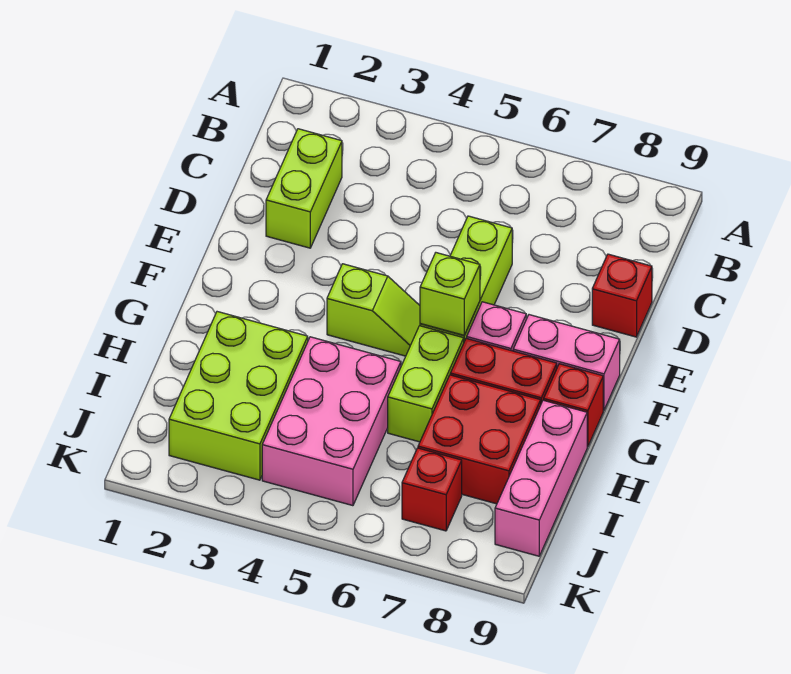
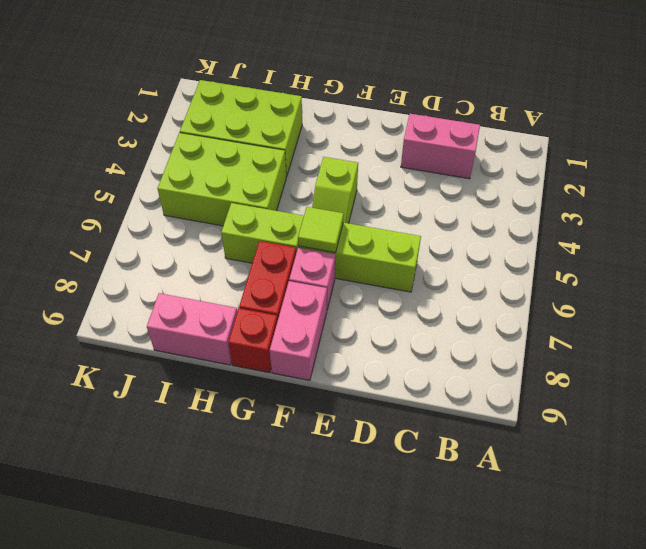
lime brick C2:D2 level 1 -> pink brick C2:D2 level 1
red brick D9 level 1 -> none
lime brick F6 level 2 -> lime tile F6 level 2
pink brick H4:J5 level 1 -> lime brick H4:J5 level 1
red brick H7:I8 level 1 -> none
pink brick H9:J9 level 1 -> pink brick H9:I9 level 1
red brick J7 level 1 -> none

